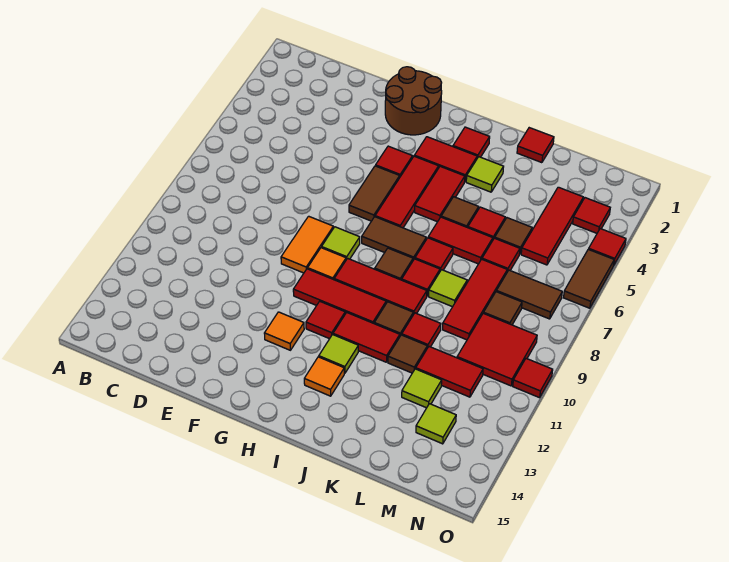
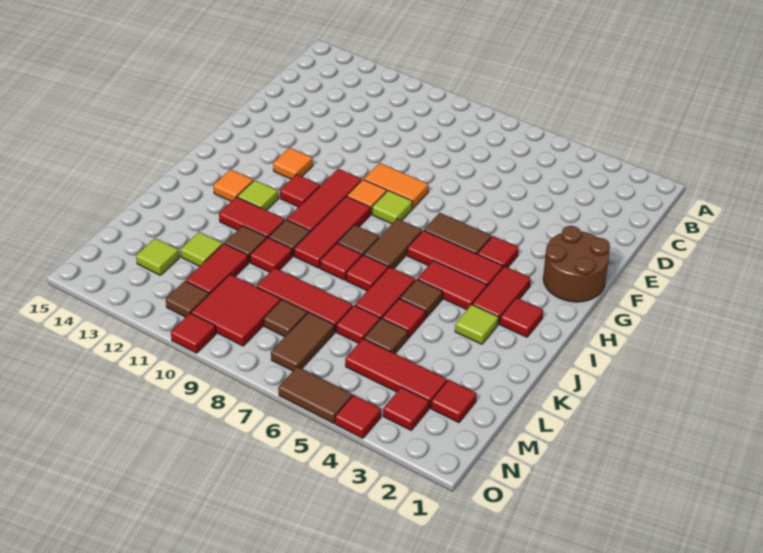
red tile I11:J11 level 1 -> red tile J11:J12 level 1
red tile K1 level 1 -> red tile M2 level 1
lime tile K8 level 1 -> none
none -> brown tile N11 level 1

